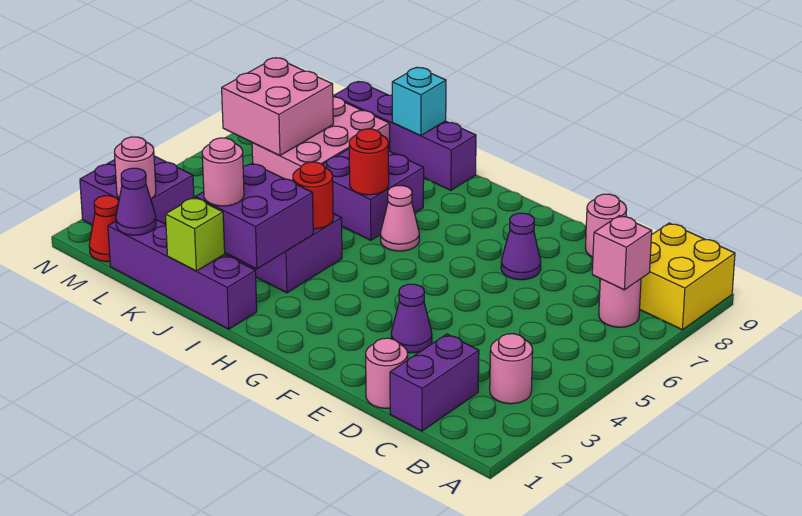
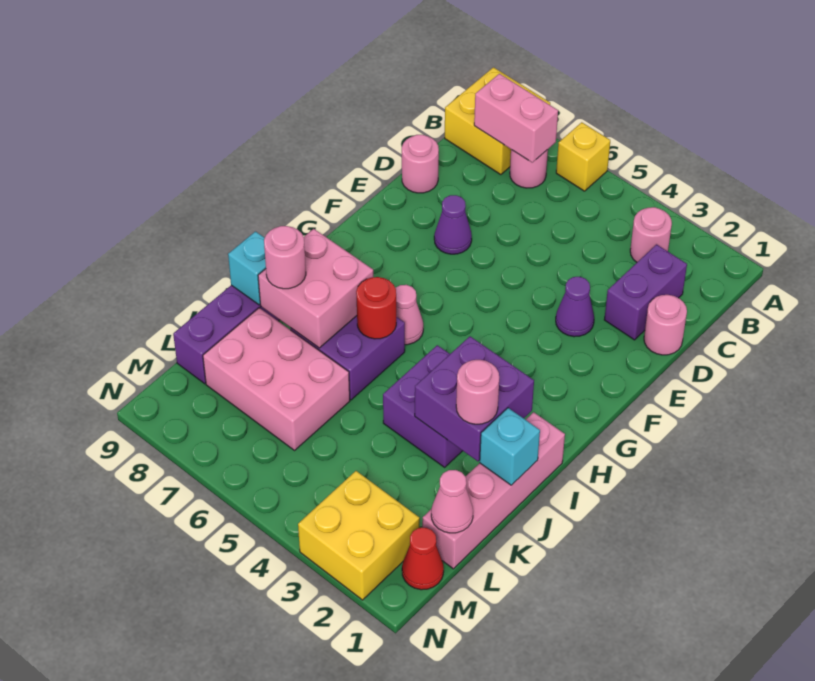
none -> yellow brick A6 level 1
pink brick B7 level 2 -> pink brick B7:B8 level 2
purple brick C1:C2 level 1 -> purple brick C2:D2 level 1
purple brick I1:L1 level 1 -> pink brick I1:L1 level 1
red round brick I4 level 2 -> none
lime brick J1 level 2 -> cyan brick J1 level 2
purple cone L1 level 2 -> pink cone L1 level 2
pink brick L6:M7 level 2 -> pink brick I7:J8 level 2
purple brick M2:N3 level 1 -> yellow brick M2:N3 level 1
pink round brick M2 level 2 -> pink round brick J8 level 3

